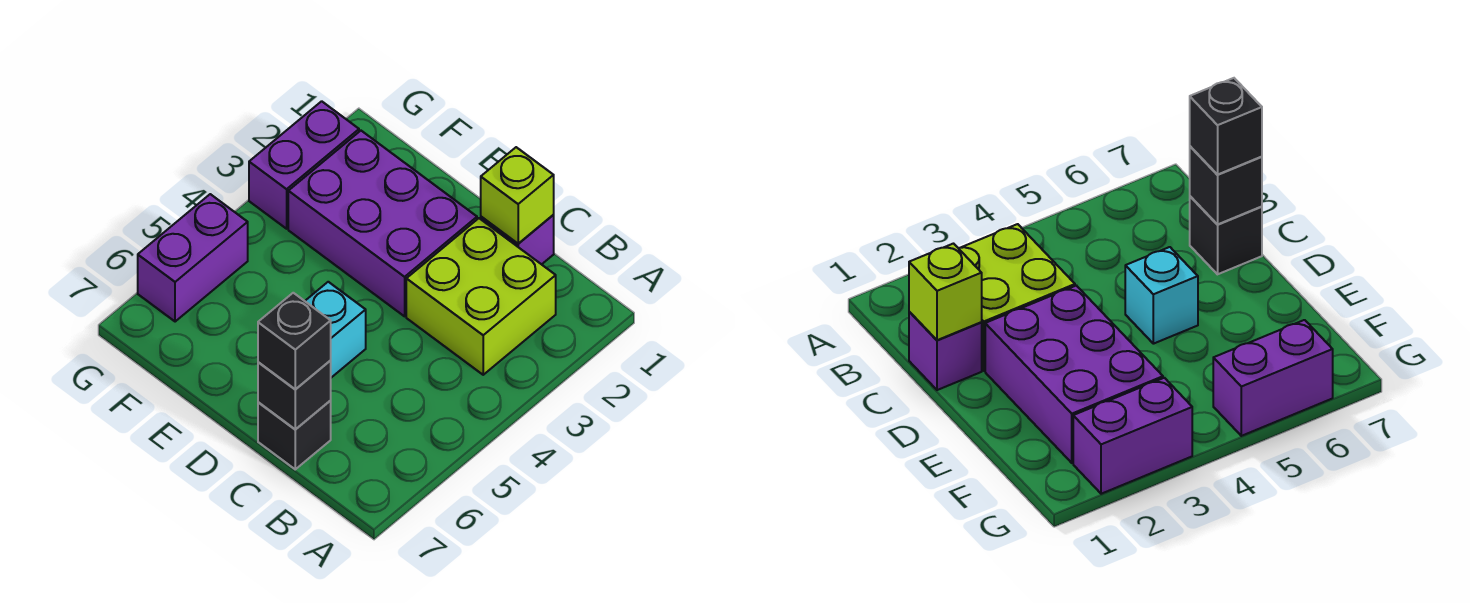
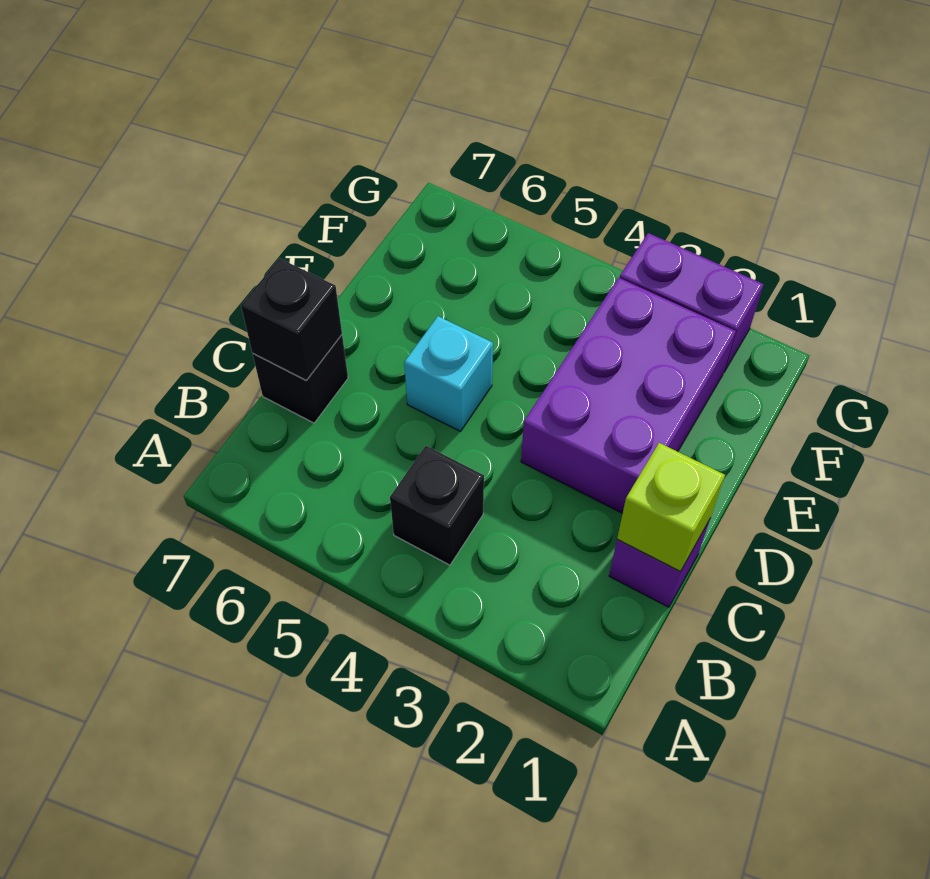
lime brick B2:C3 level 1 -> none
black brick C7 level 3 -> black brick B4 level 1
purple brick G5:G6 level 1 -> none

